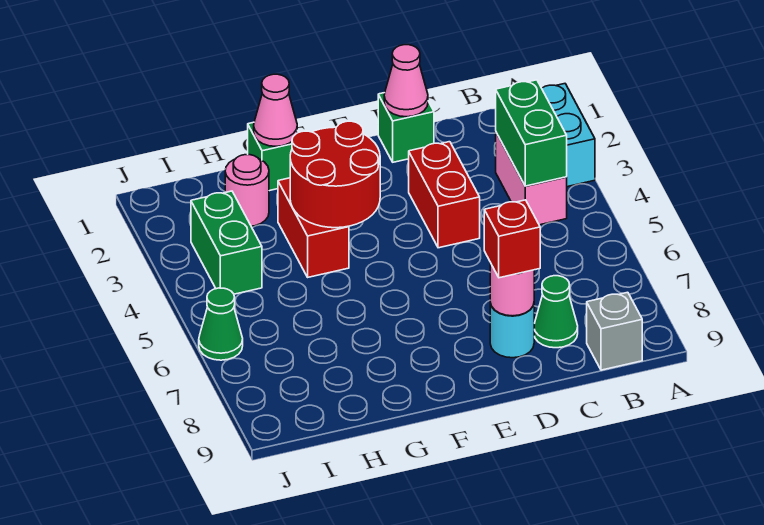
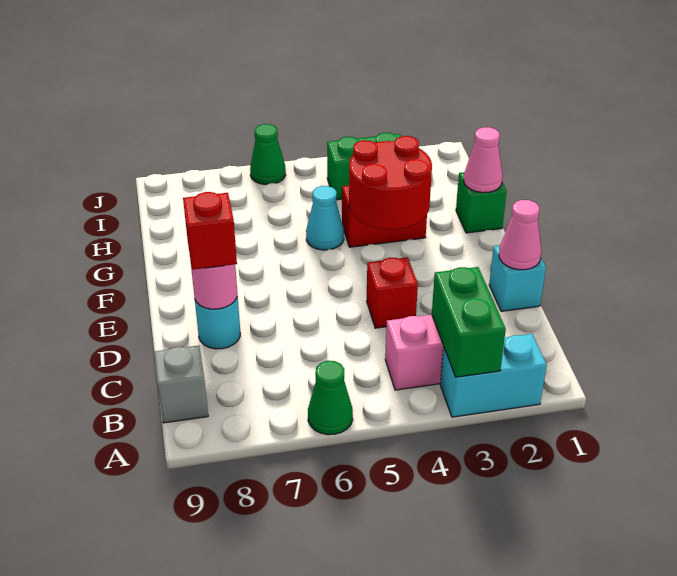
green brick B3:B4 level 2 -> green brick A3:B3 level 2
green cone C8 level 1 -> green cone A6 level 1
green brick D1 level 1 -> cyan brick D1 level 1
red brick D3:D4 level 1 -> red brick D4 level 1
none -> cyan cone G5 level 1
pink round brick H2 level 1 -> none

